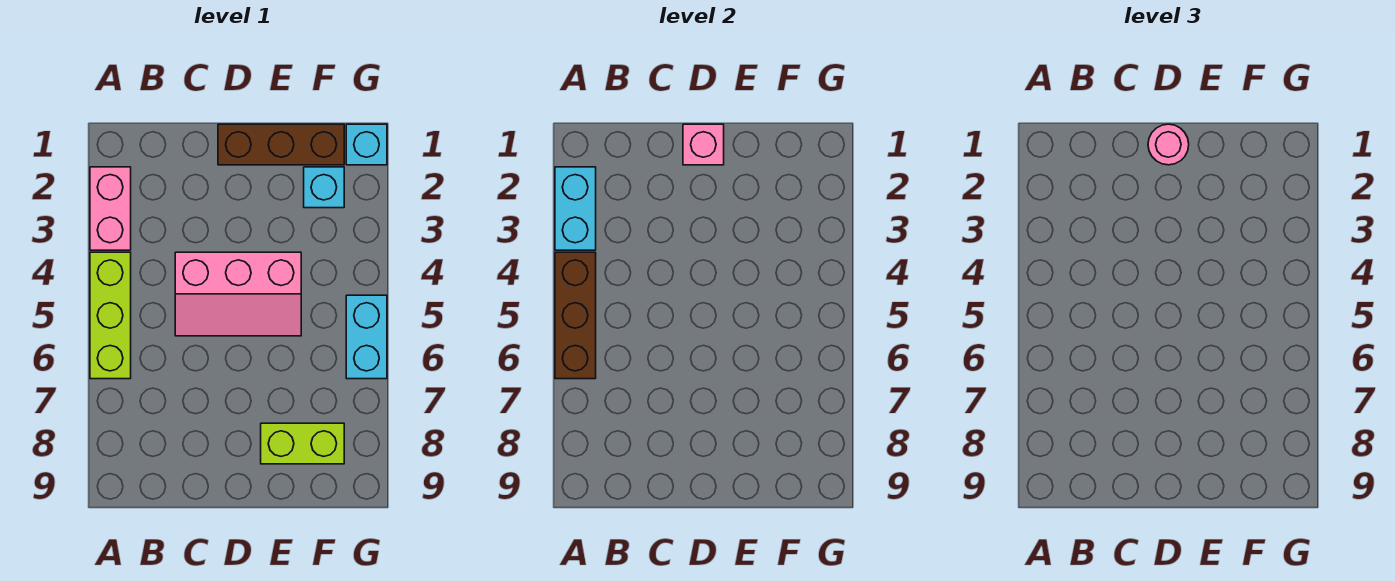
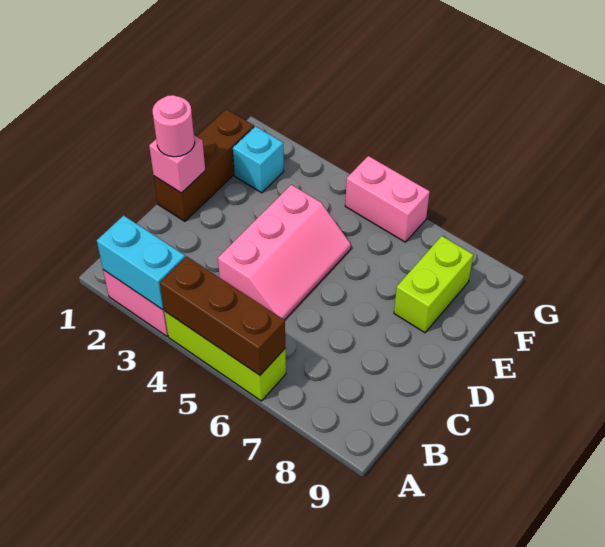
cyan brick G1 level 1 -> none
cyan brick G5:G6 level 1 -> pink brick G5:G6 level 1

